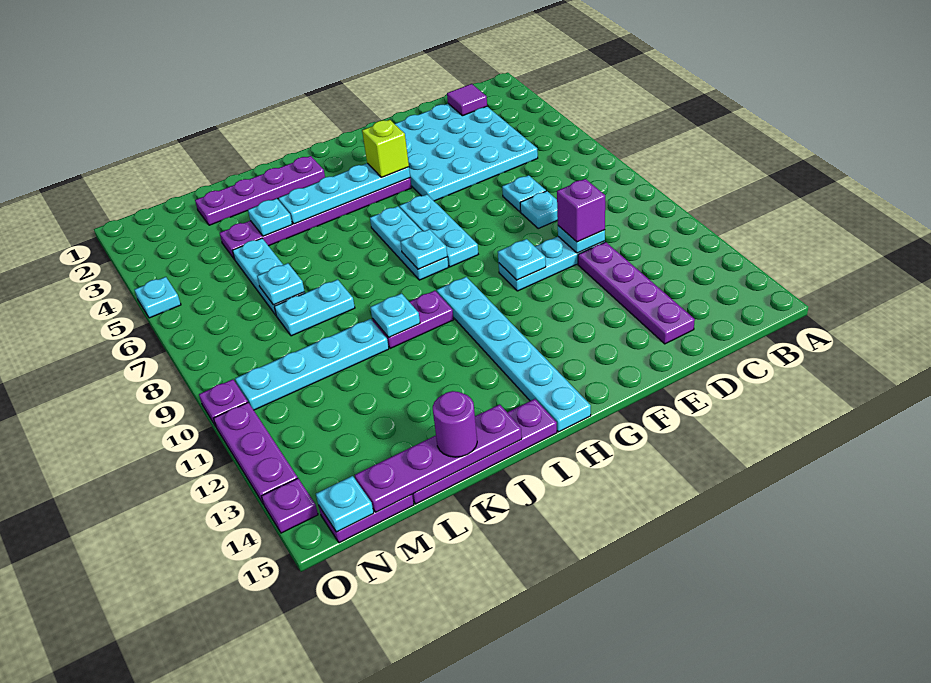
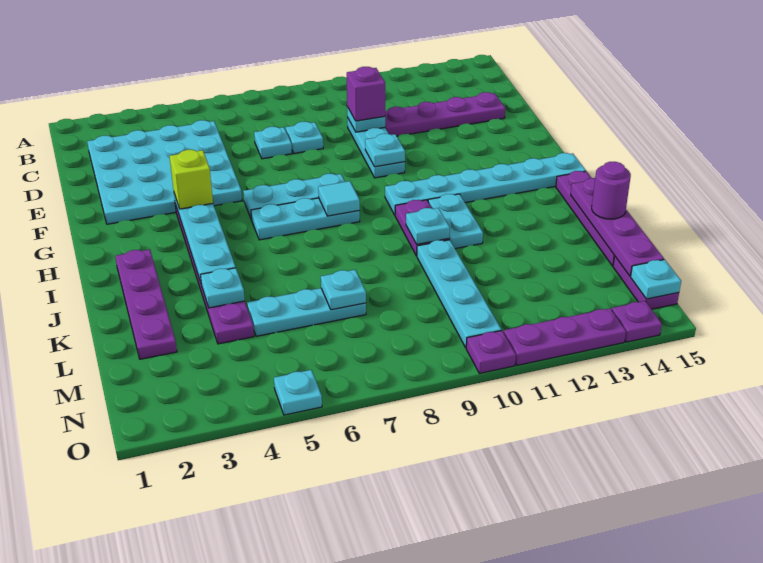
purple tile C2 level 2 -> none
cyan plate H8 level 2 -> cyan tile H8 level 2
cyan plate K8:L8 level 1 -> cyan plate I11:J11 level 1

